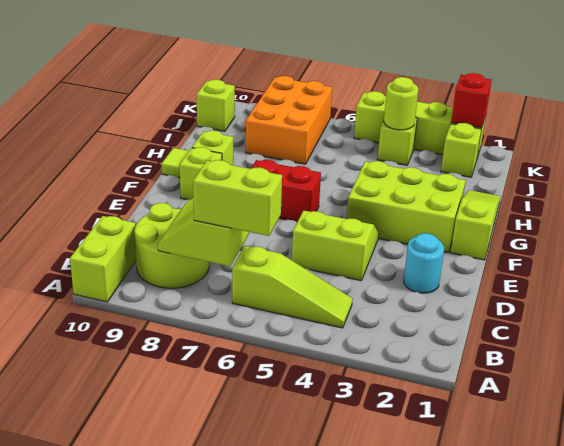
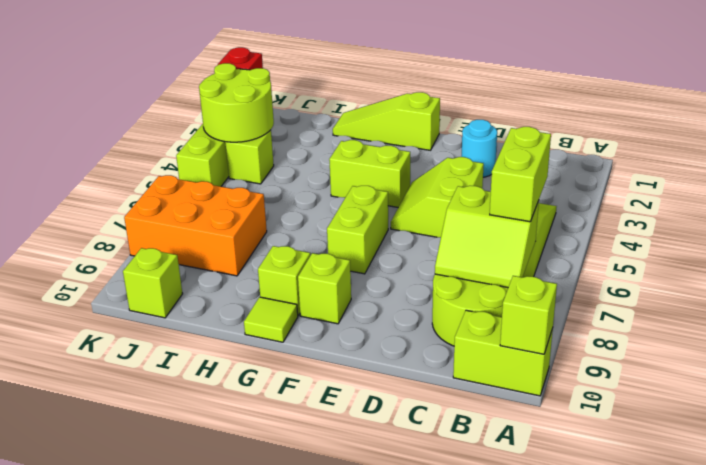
lime brick F2:G4 level 1 -> lime brick F4:G4 level 1
red brick F6:F7 level 1 -> lime brick F6:F7 level 1
lime brick J2 level 1 -> lime brick A10 level 2
lime round brick J4 level 2 -> lime round brick J3:K4 level 2

